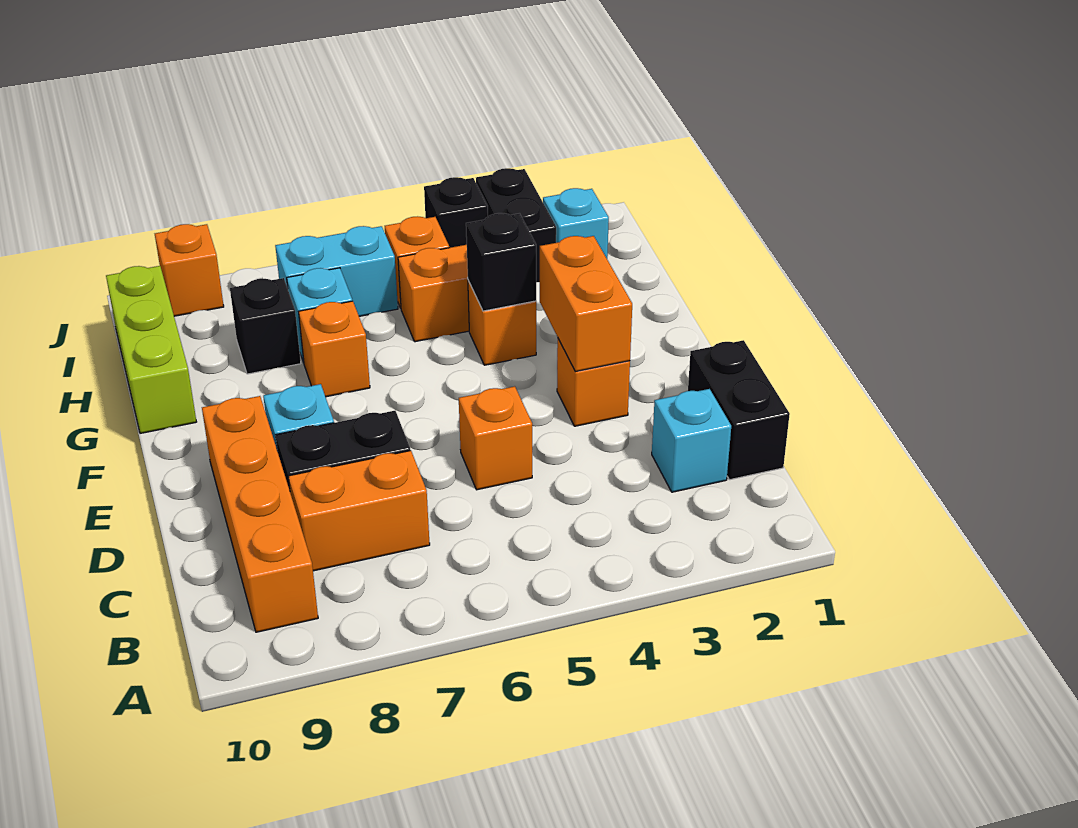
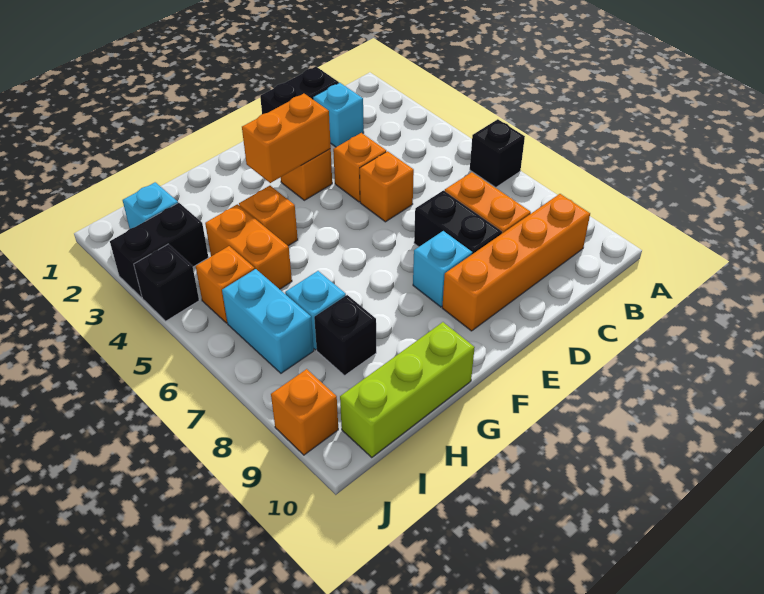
black brick G4 level 2 -> black brick A6 level 1
orange brick G7 level 1 -> orange brick D4 level 1

